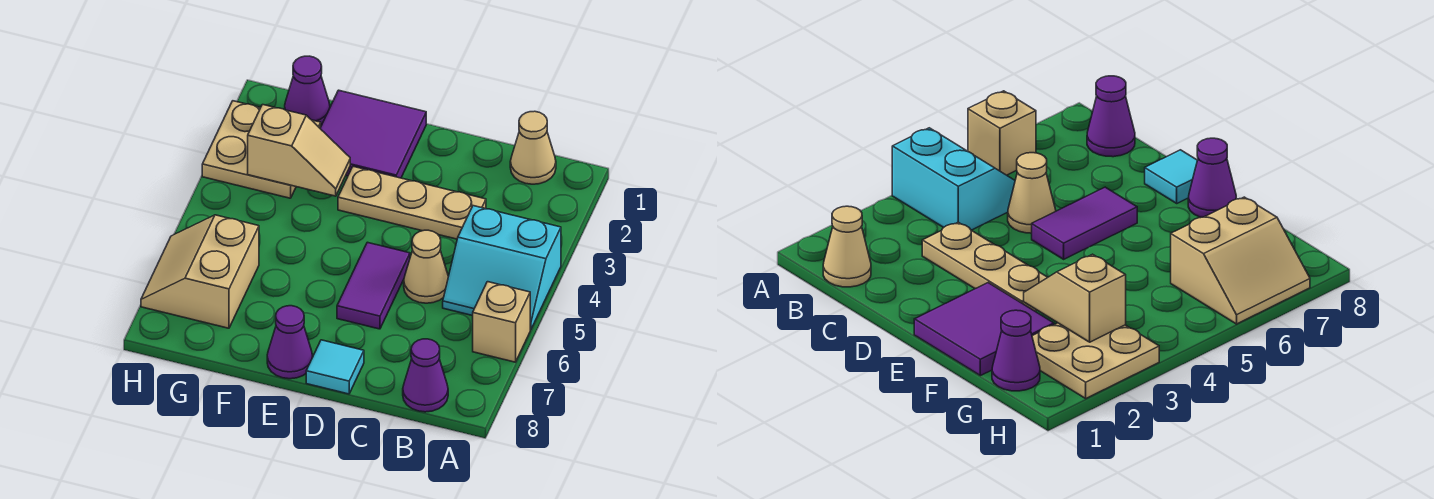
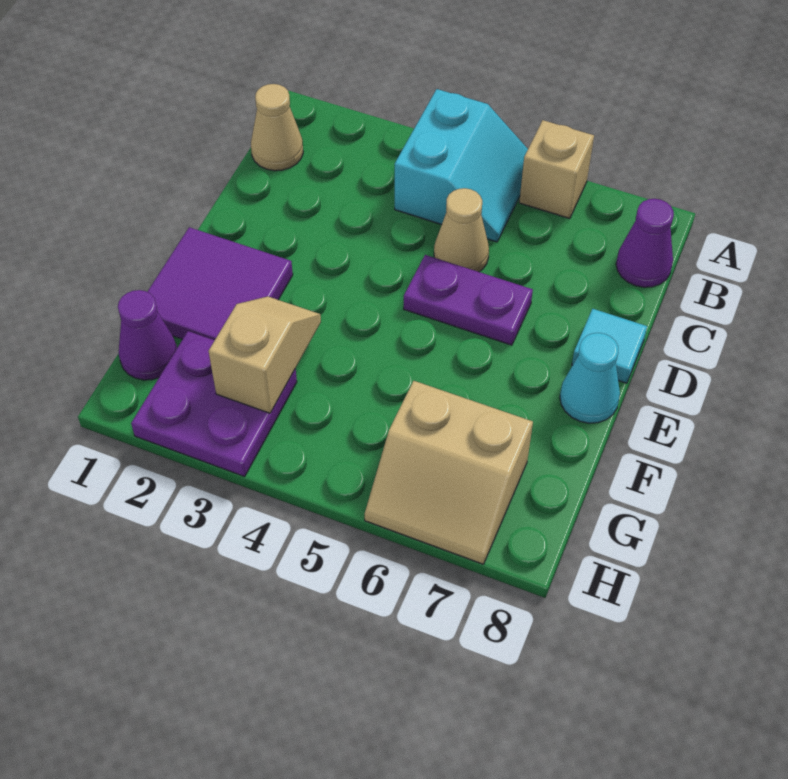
tan plate C3:E3 level 1 -> none
purple tile D5:D6 level 1 -> purple plate D5:D6 level 1
purple cone E8 level 1 -> cyan cone E8 level 1
tan plate G2:H3 level 1 -> purple plate G2:H3 level 1

